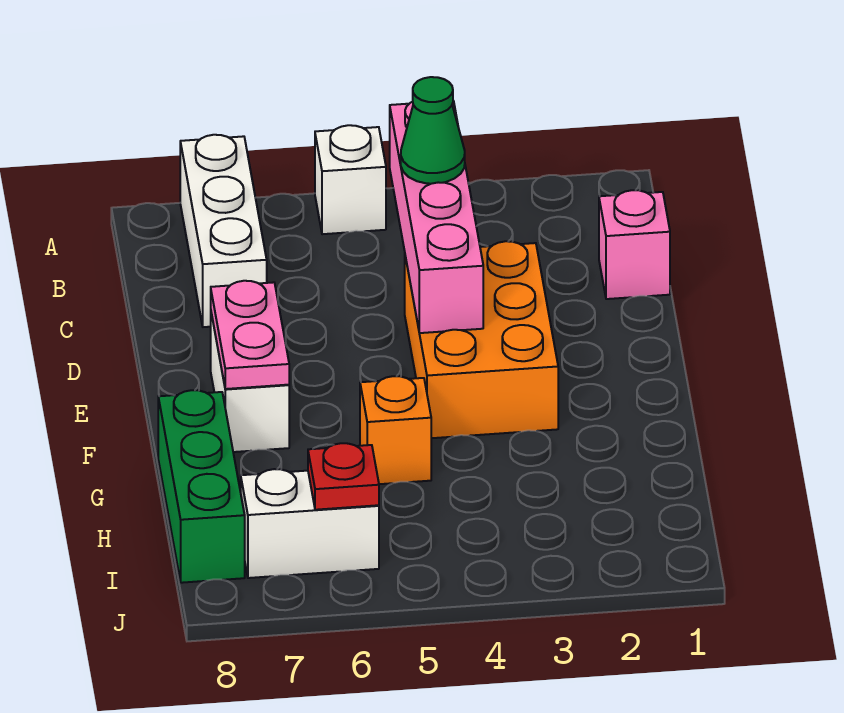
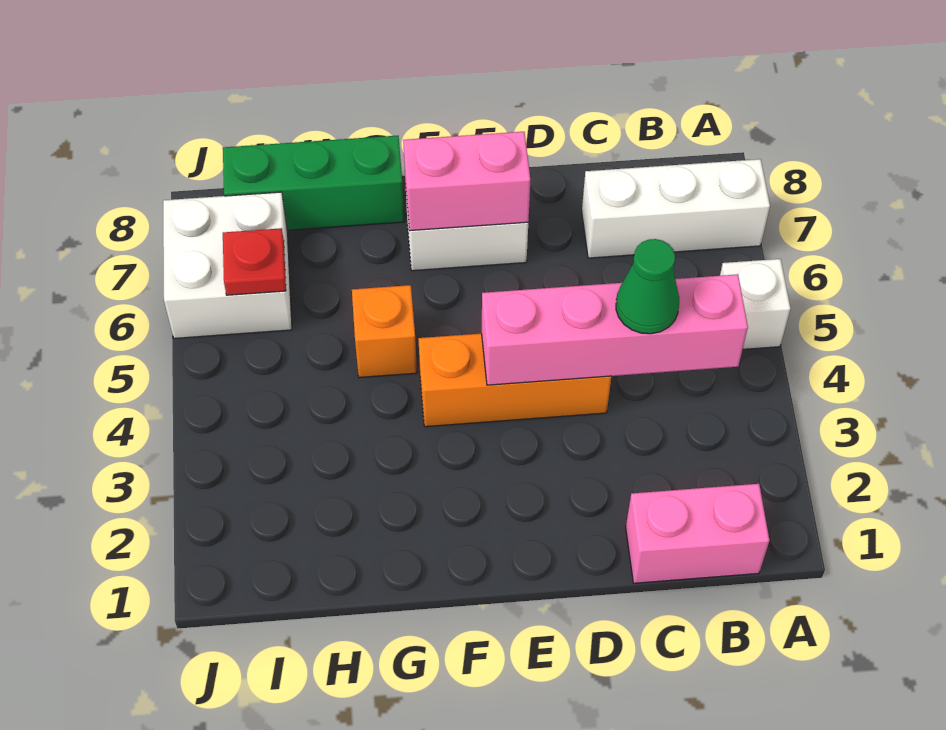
pink brick C1 level 1 -> pink brick B1:C1 level 1
orange brick D3:F4 level 1 -> orange brick D4:F4 level 1
pink plate E7:F7 level 2 -> pink brick E7:F7 level 2
white brick I6:I7 level 1 -> white brick I6:J7 level 1

